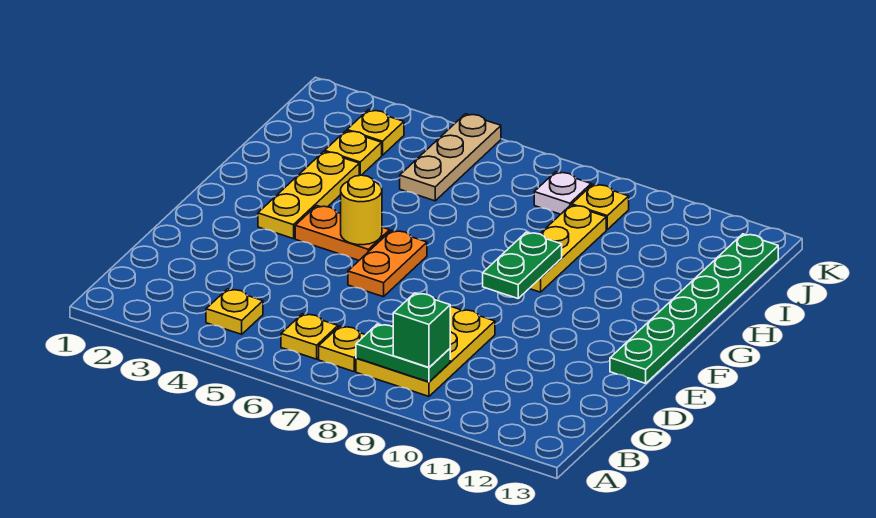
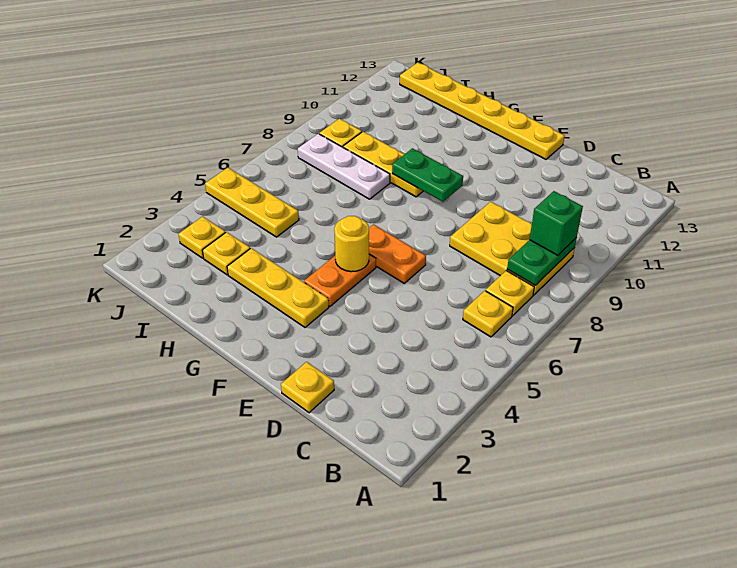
yellow plate B4 level 1 -> yellow plate D1 level 1
green plate E13:J13 level 1 -> yellow plate E13:J13 level 1
tan plate I5:K5 level 1 -> yellow plate I5:K5 level 1
white plate J8 level 1 -> white plate H8:J8 level 1

